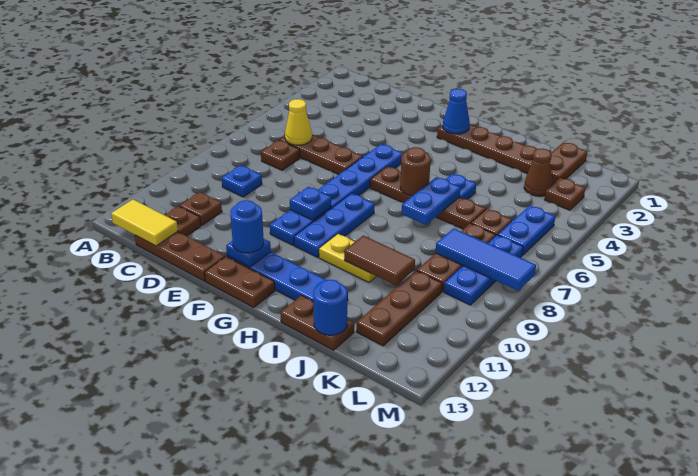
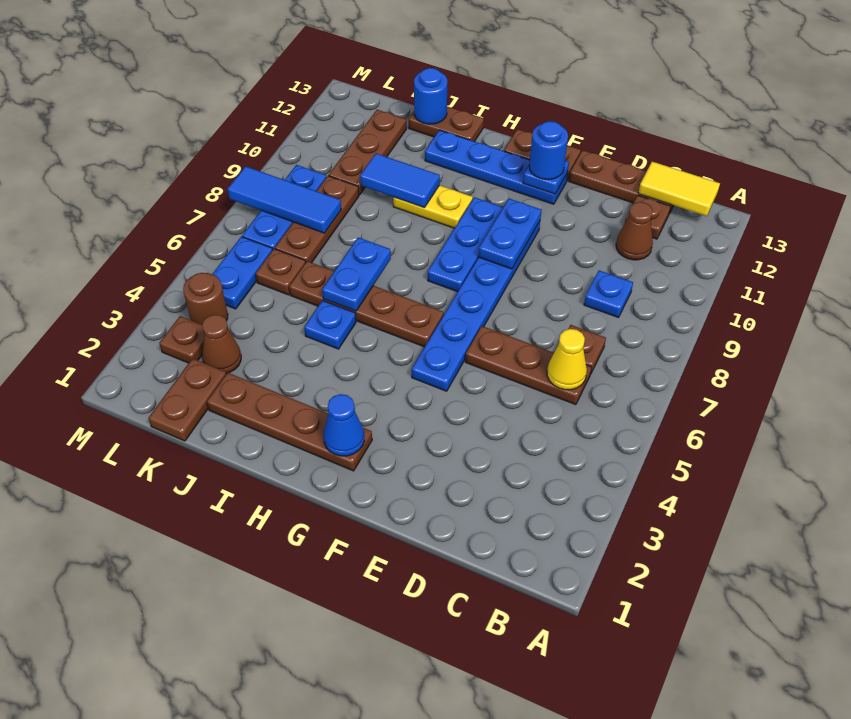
brown plate C11 level 1 -> brown cone C11 level 1
blue plate F9 level 2 -> blue plate F9:F10 level 2
brown round brick H6 level 2 -> brown round brick L4 level 1
brown tile I10:J10 level 2 -> blue tile I10:J10 level 2

